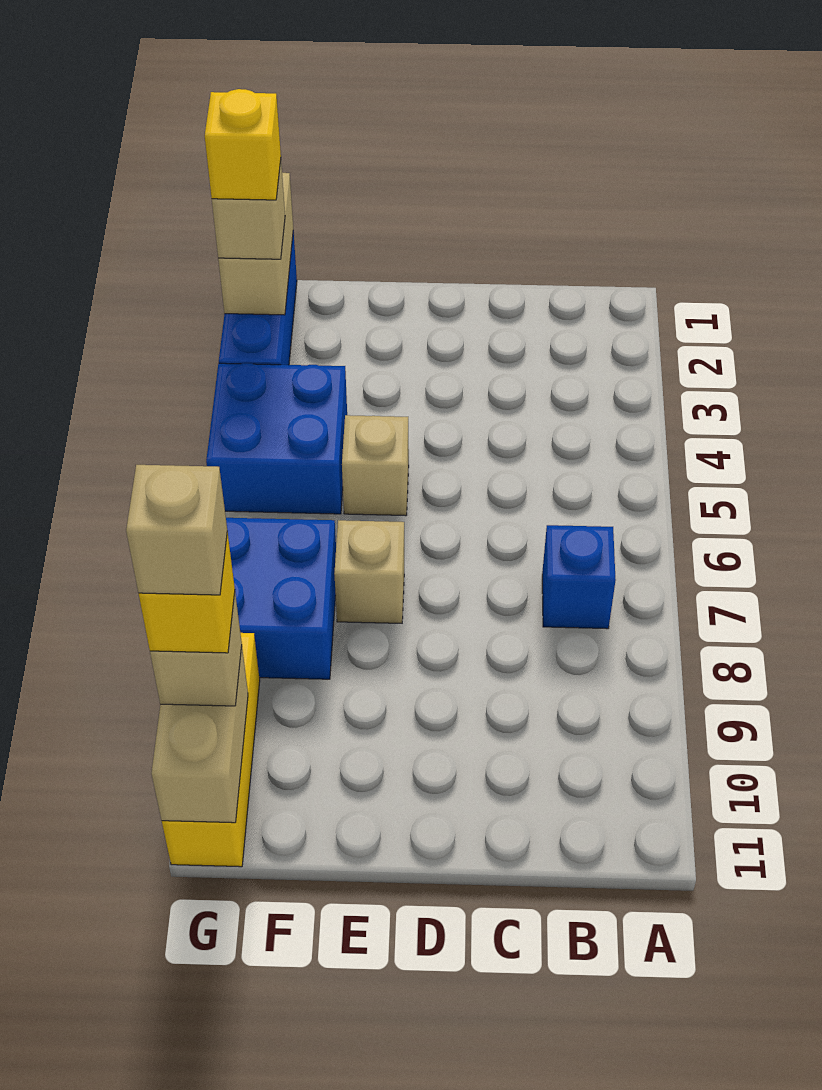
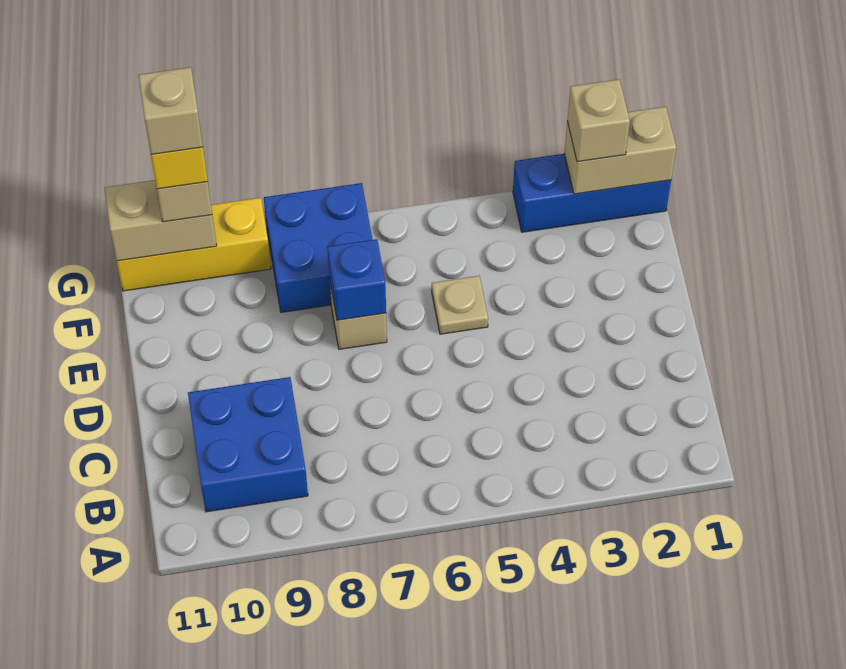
blue brick B7 level 1 -> blue brick E7 level 2
tan brick E5 level 1 -> tan plate E5 level 1
blue brick F4:G5 level 1 -> blue brick B9:C10 level 1
yellow brick G2 level 4 -> none

